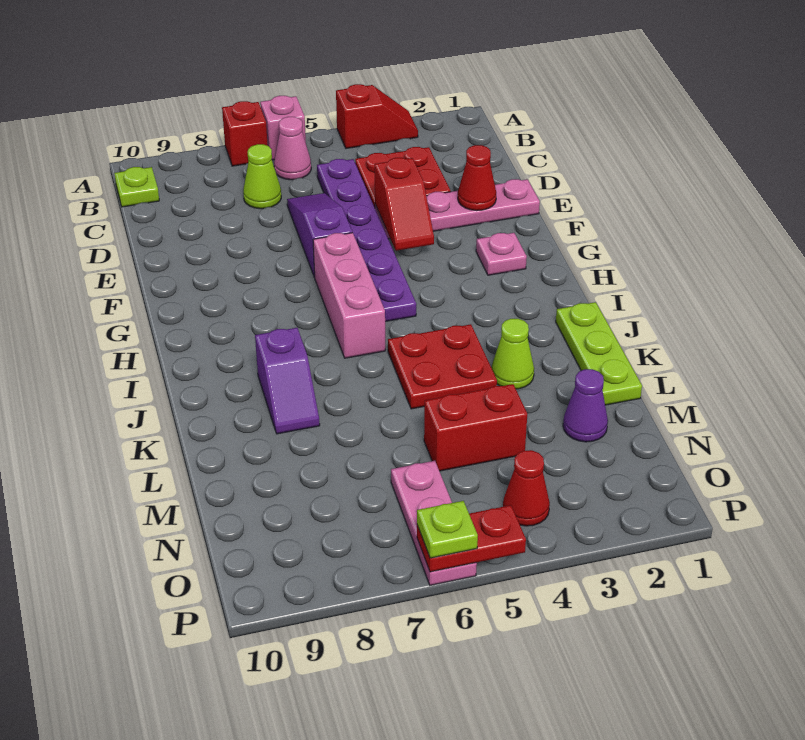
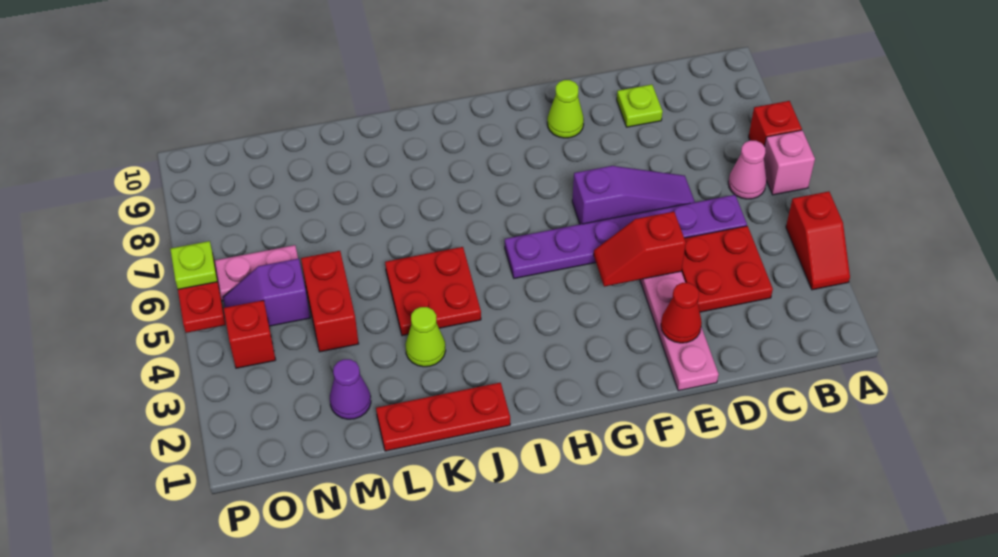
lime plate B10 level 1 -> lime plate D9 level 1
lime cone C7 level 1 -> lime cone F9 level 1
pink plate G2 level 1 -> none
pink brick G6:I6 level 1 -> none
lime plate J1:L1 level 1 -> red plate J1:L1 level 1
purple slope J8:K8 level 1 top J -> purple slope N5:O5 level 1 top N
red cone O4 level 1 -> red brick O4 level 1

